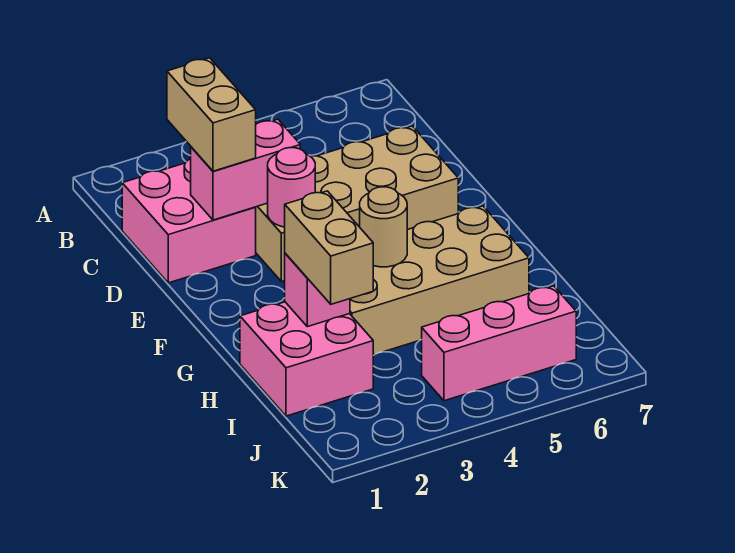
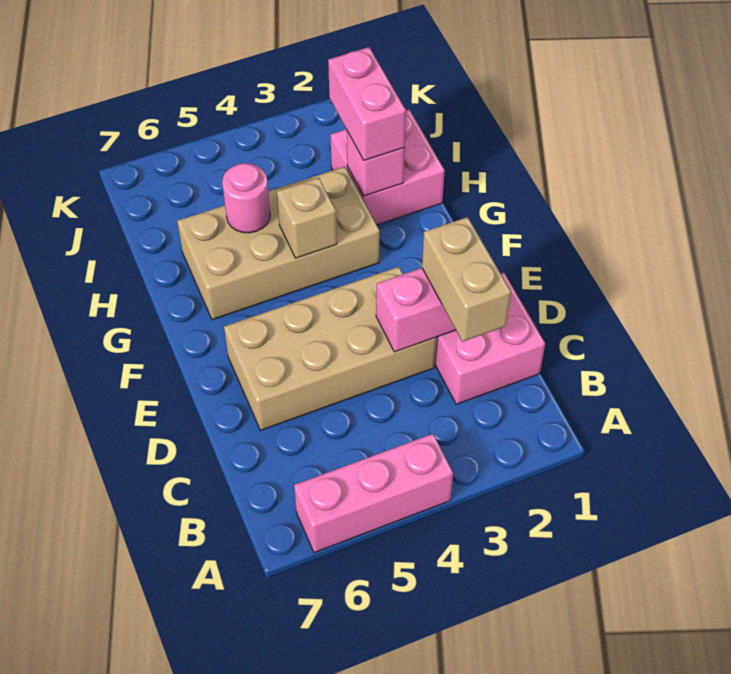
pink round brick E3 level 2 -> pink round brick H5 level 2
tan round brick G4 level 2 -> tan brick G4 level 2
tan brick H2:I2 level 3 -> pink brick H2:I2 level 3
pink brick J4:J6 level 1 -> pink brick A4:A6 level 1

